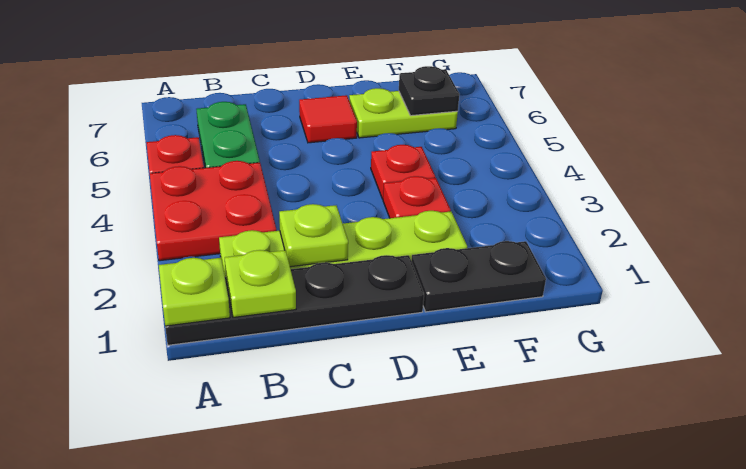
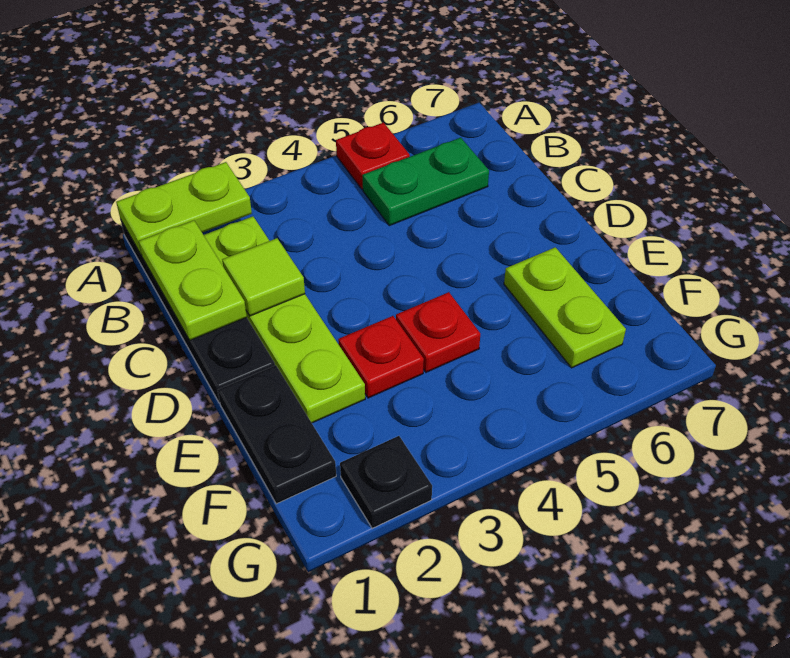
lime plate A1 level 2 -> lime plate A1:A2 level 2
red plate A3:B4 level 1 -> none
lime plate B1 level 2 -> lime plate B1:C1 level 2
lime plate C2 level 2 -> lime tile C2 level 2
red tile D6 level 1 -> none
black plate F6 level 2 -> black plate G2 level 1

